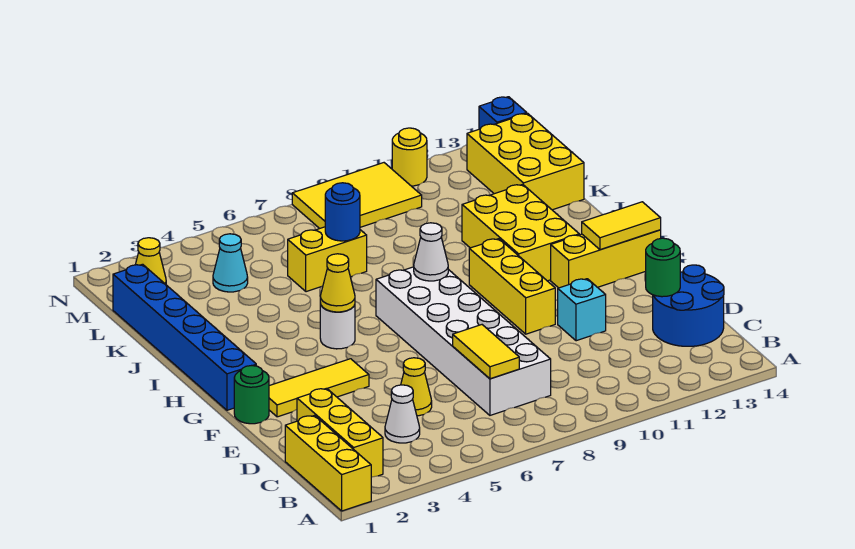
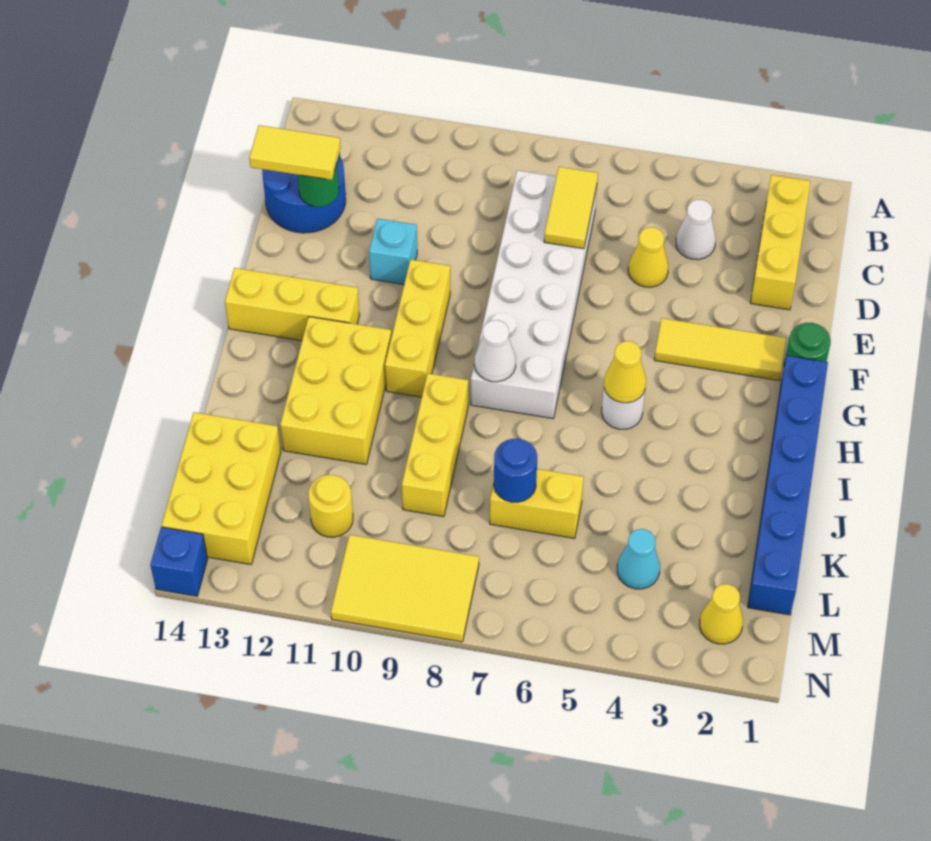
yellow brick A1:C1 level 1 -> yellow brick I9:K9 level 1
yellow tile G13:G14 level 2 -> yellow tile D13:D14 level 3
yellow round brick N11 level 1 -> yellow round brick L11 level 1

